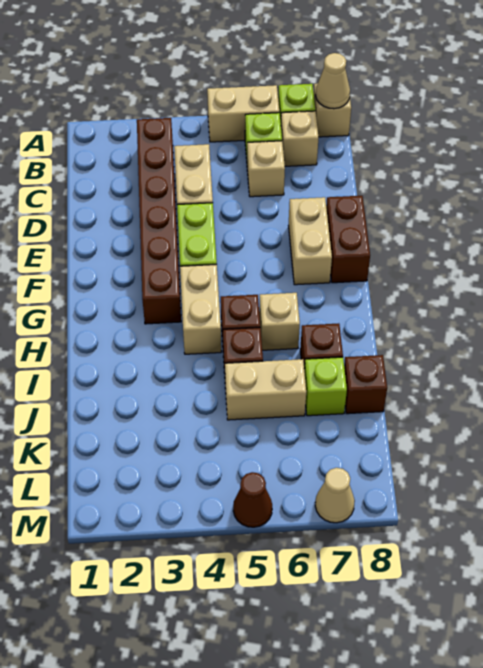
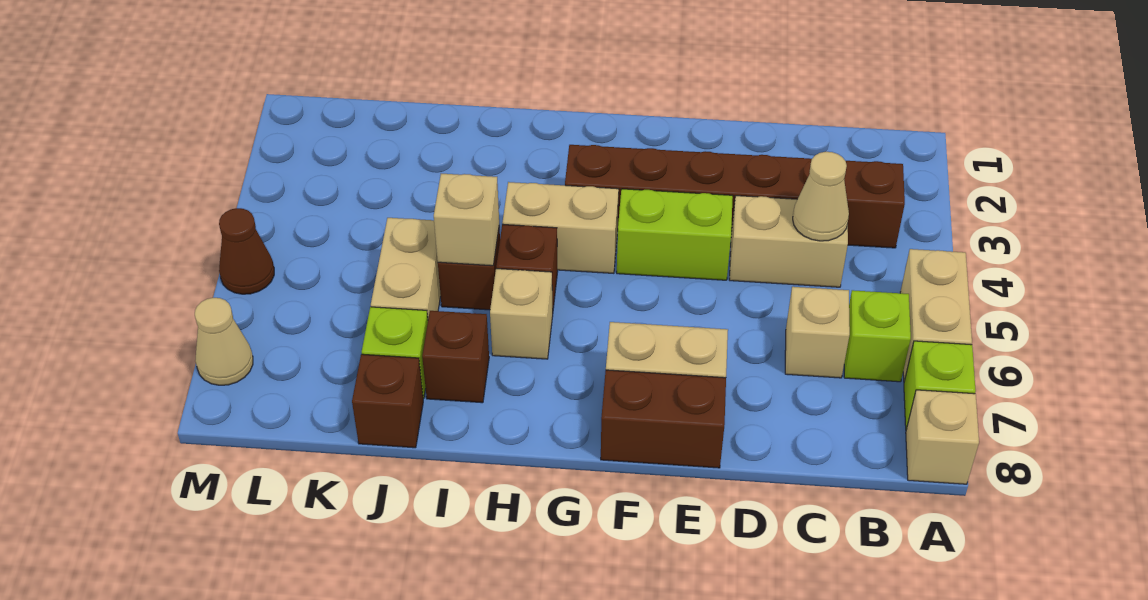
tan cone A8 level 2 -> tan cone C4 level 2
tan brick B7 level 1 -> tan brick I5 level 2

